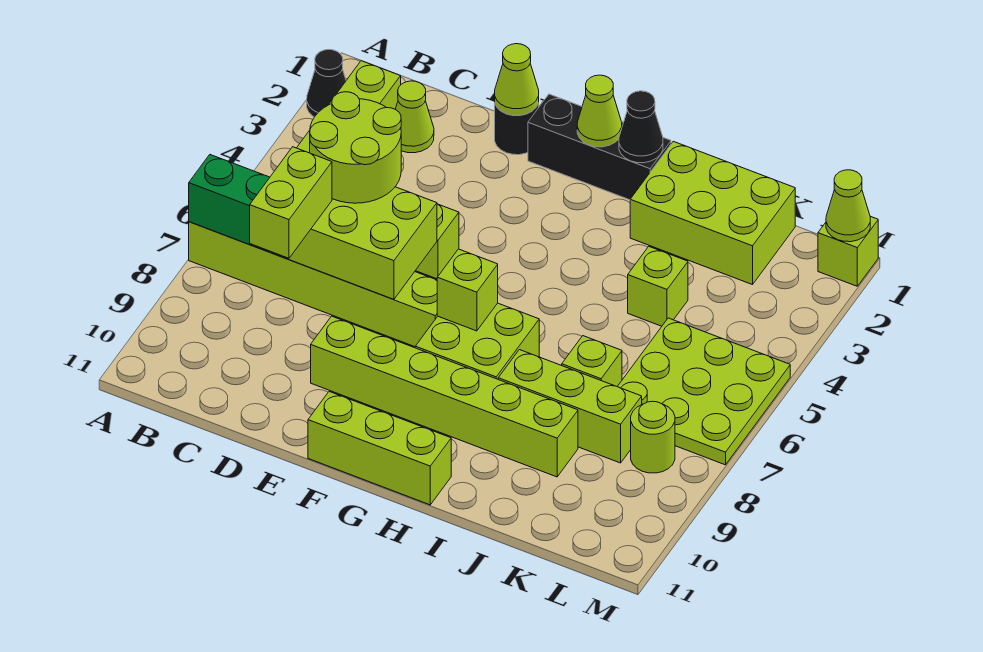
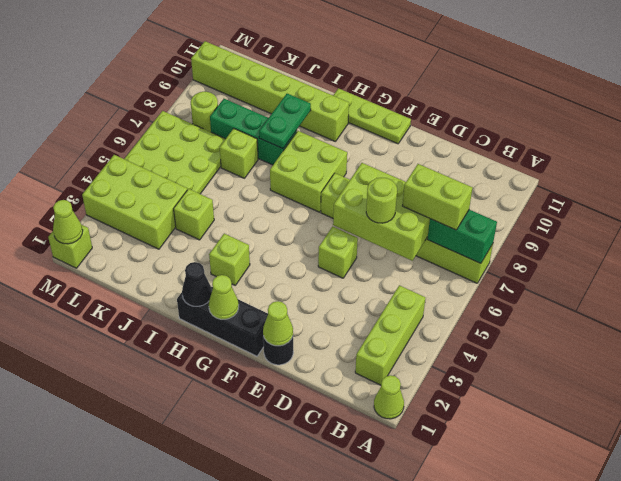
black cone A2 level 1 -> none
lime cone C2 level 1 -> lime cone A1 level 1
lime round brick C5:D6 level 3 -> lime round brick D6 level 3
lime brick C7:C8 level 3 -> lime brick B7:C7 level 3
lime brick E9:J9 level 1 -> lime brick H10:M10 level 1
lime brick F11:H11 level 1 -> lime plate F11:H11 level 1
lime brick G7 level 2 -> lime brick H3 level 1
lime brick I1:K2 level 1 -> lime brick K3:M4 level 1
lime brick I8:K8 level 1 -> green brick I8:K8 level 1
none -> green plate I8:I9 level 2

